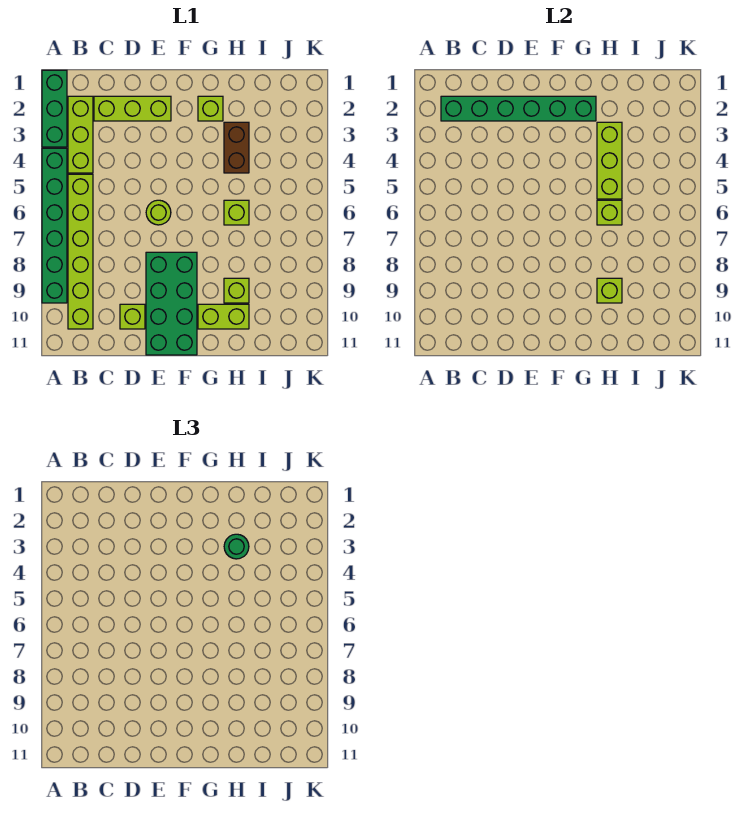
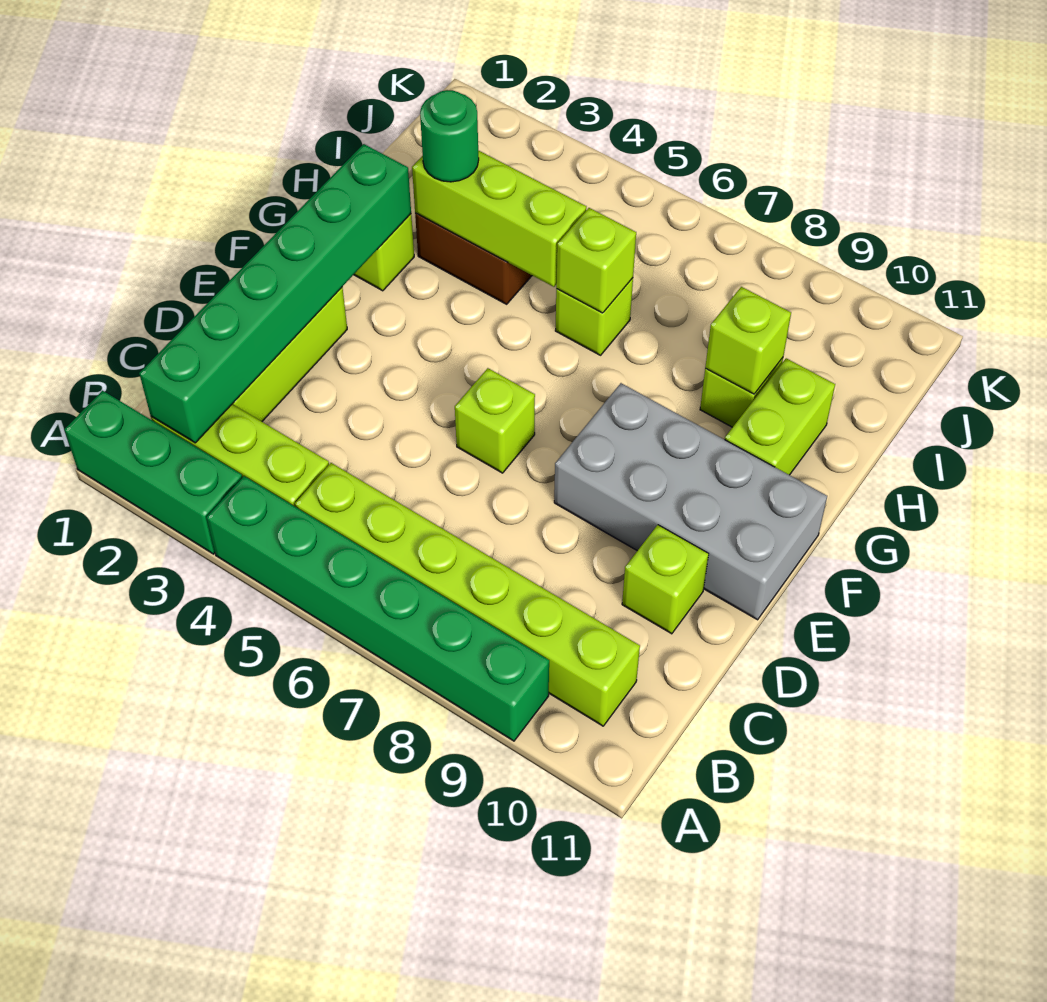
lime round brick E6 level 1 -> lime brick E6 level 1
green brick E8:F11 level 1 -> grey brick E8:F11 level 1

